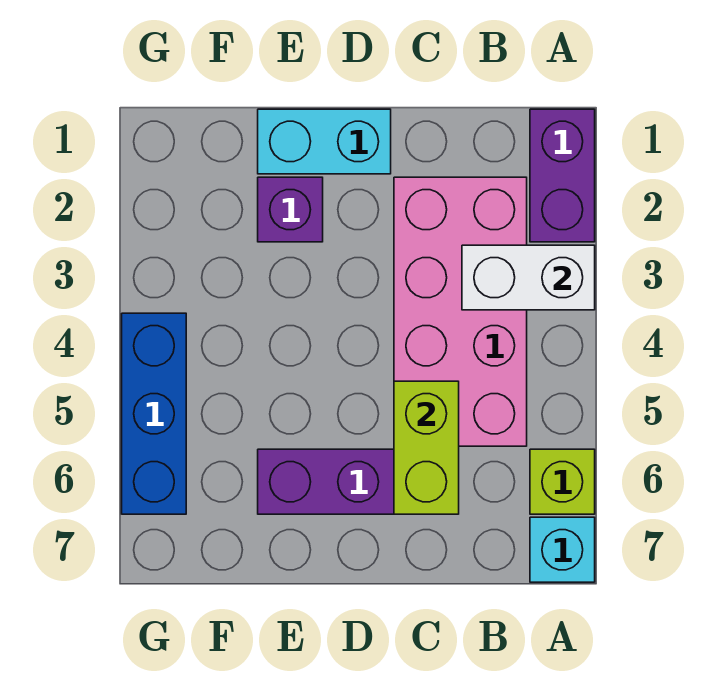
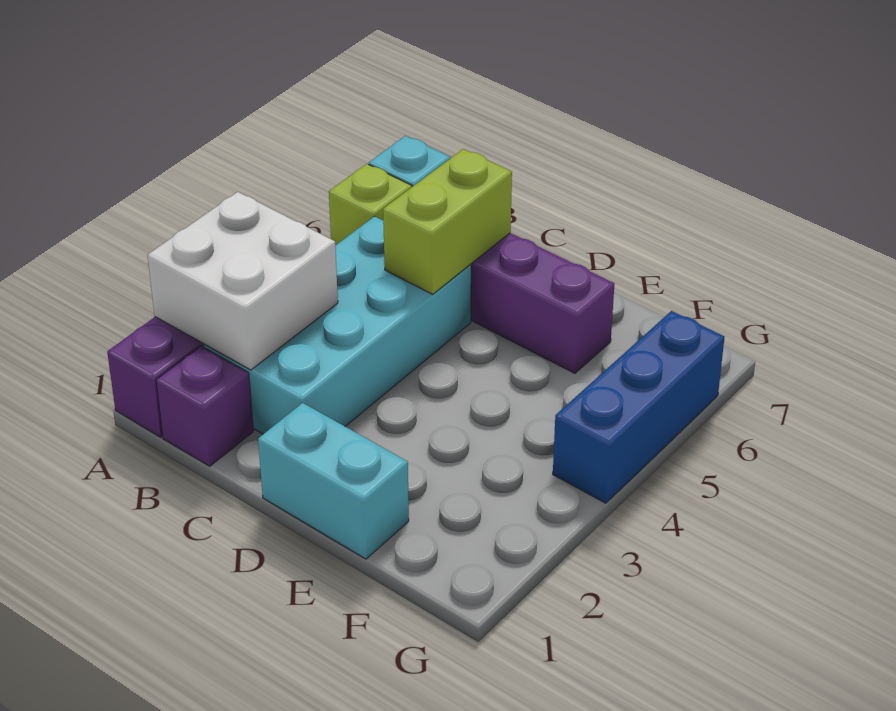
white brick A3:B3 level 2 -> white brick A2:B3 level 2
pink brick B2:C5 level 1 -> cyan brick B2:C5 level 1
purple brick E2 level 1 -> purple brick B1 level 1

